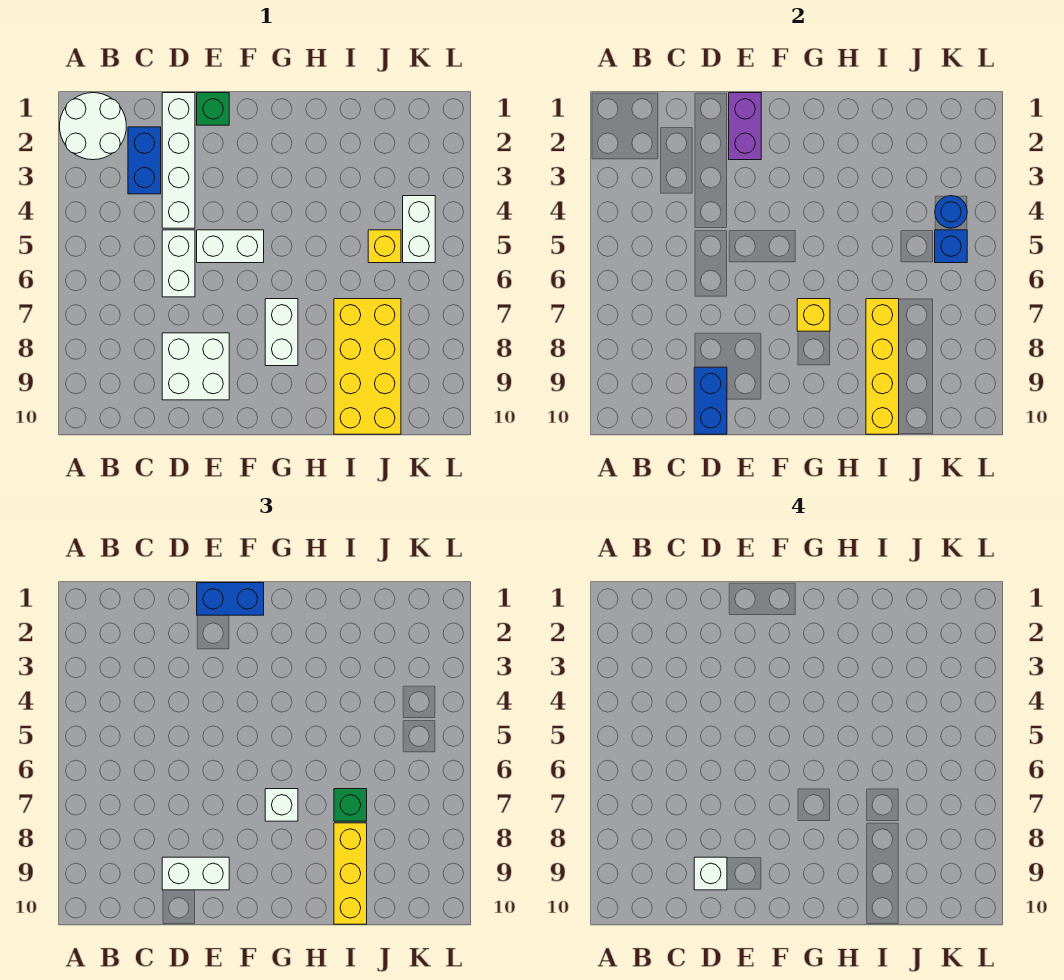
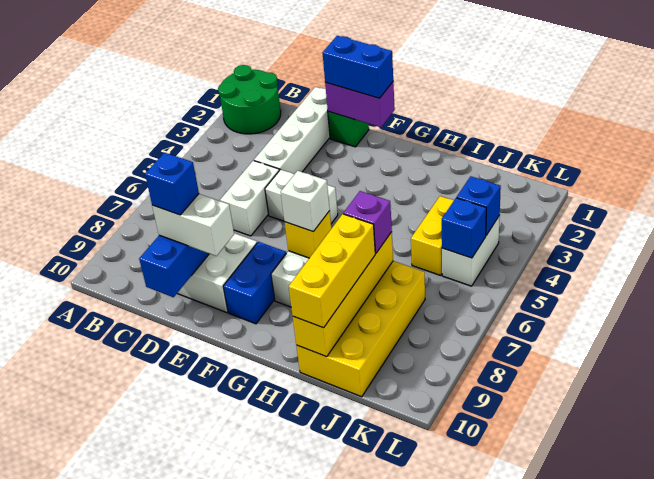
white round brick A1:B2 level 1 -> green round brick A1:B2 level 1
blue brick C2:C3 level 1 -> blue brick F8:F9 level 1
white brick D9 level 4 -> blue brick D9 level 4
purple brick E1:E2 level 2 -> purple brick E1:F1 level 2
green brick I7 level 3 -> purple brick I7 level 3
yellow brick J5 level 1 -> yellow brick J4:J5 level 1
blue round brick K4 level 2 -> blue brick K4 level 2

